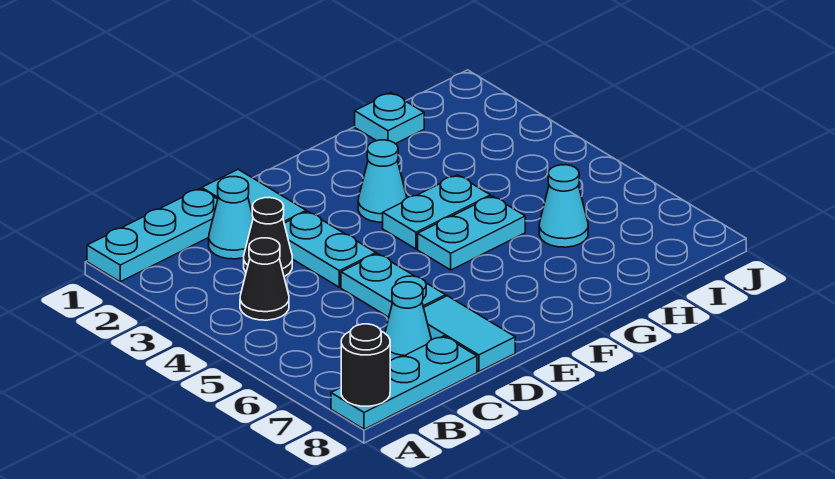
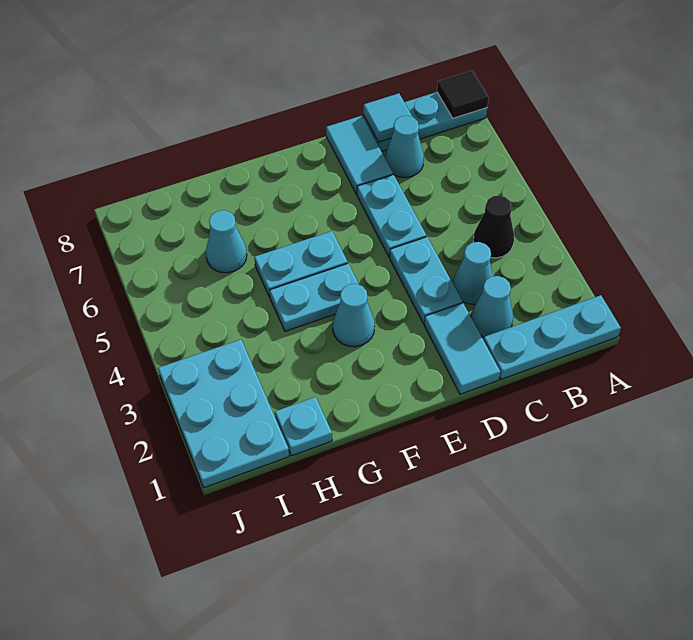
black round brick A8 level 2 -> black tile A8 level 2
black cone C3 level 1 -> cyan cone C3 level 1
none -> cyan tile C8 level 2
none -> cyan plate I1:J3 level 1

